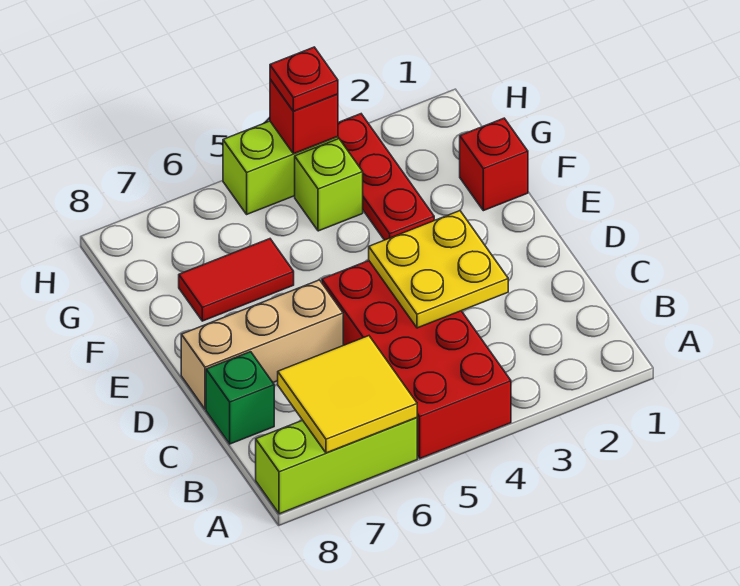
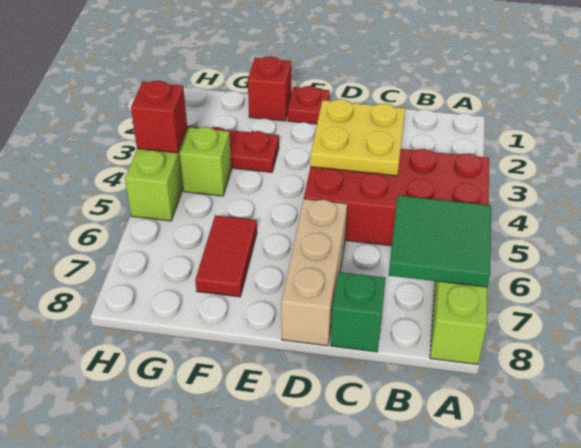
yellow tile A6:B7 level 2 -> green tile A6:B7 level 2
red plate H4 level 3 -> red plate E1 level 1

